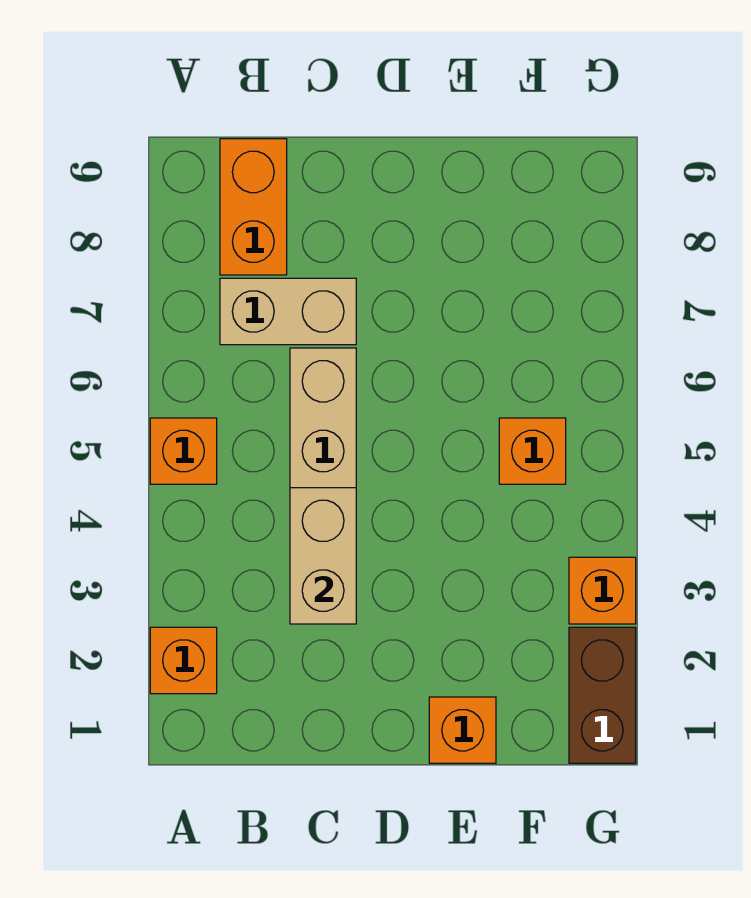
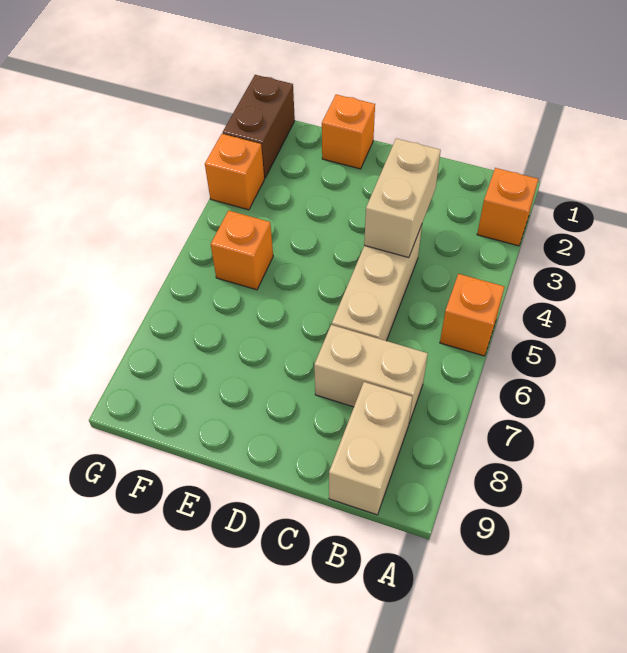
orange brick B8:B9 level 1 -> tan brick B8:B9 level 1

